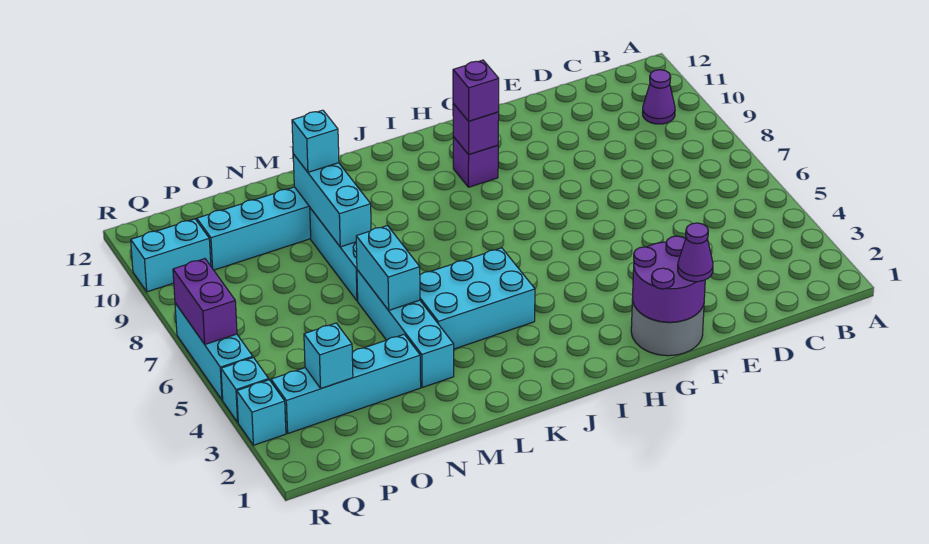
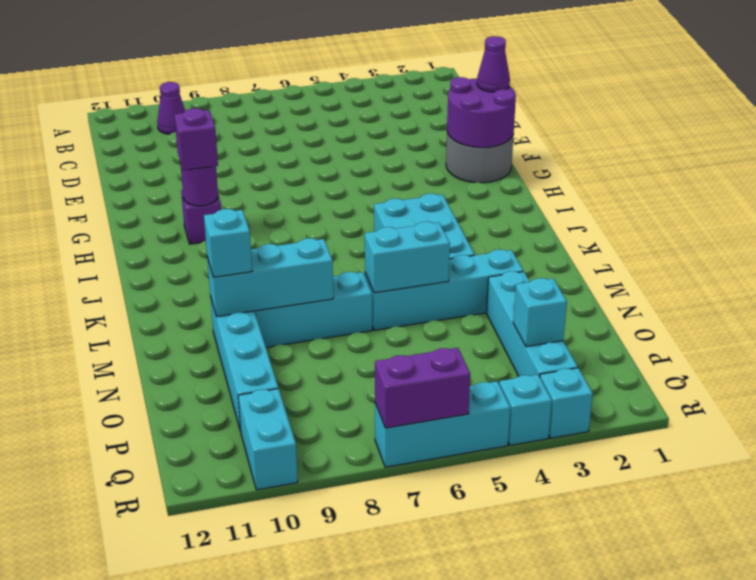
purple brick H10 level 2 -> purple round brick H10 level 2

